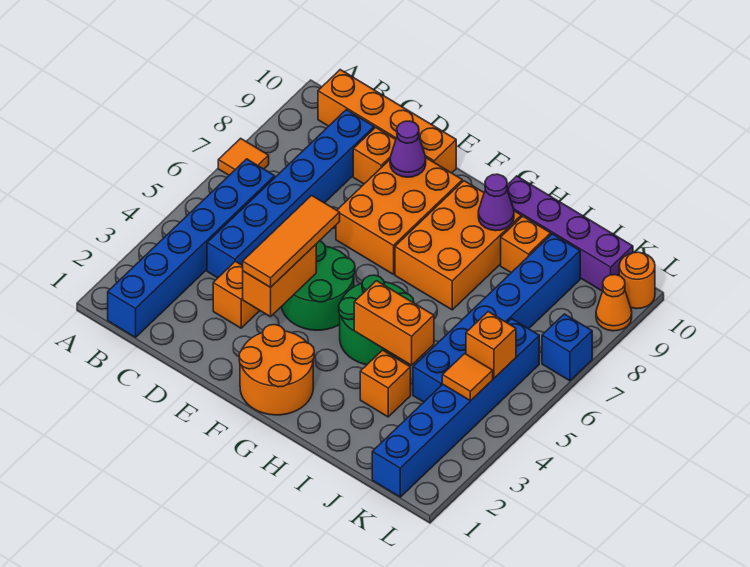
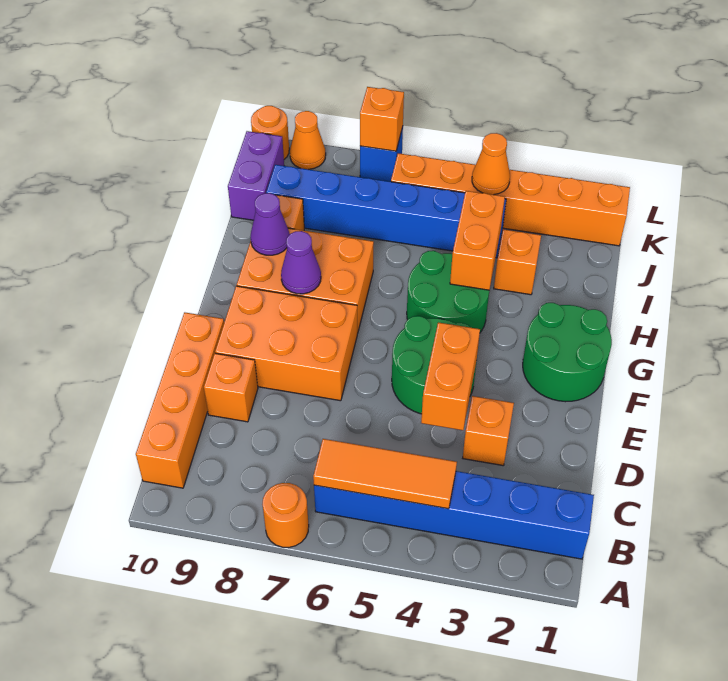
orange tile A7 level 1 -> orange round brick A7 level 1
blue brick C4:C9 level 1 -> none
orange brick E3:E4 level 2 -> orange brick D4:E4 level 2
orange tile E3:E5 level 3 -> orange tile B4:B6 level 2
purple cone E9 level 2 -> purple cone G8 level 2
orange round brick F1:G2 level 1 -> green round brick F1:G2 level 1
purple brick H10:K10 level 1 -> purple brick J10:K10 level 1
blue brick K1:K6 level 1 -> orange brick K1:K6 level 1
orange tile K4 level 2 -> orange cone K4 level 2
orange brick K5 level 2 -> orange brick L7 level 2

